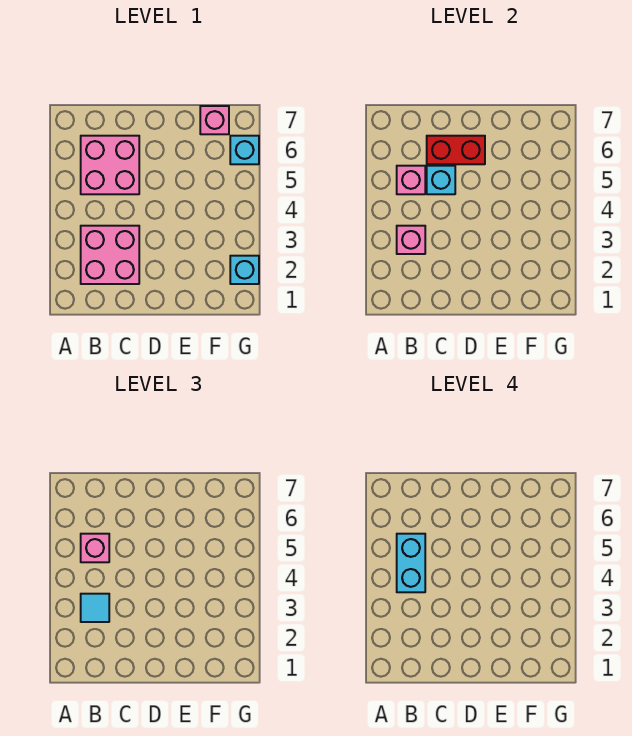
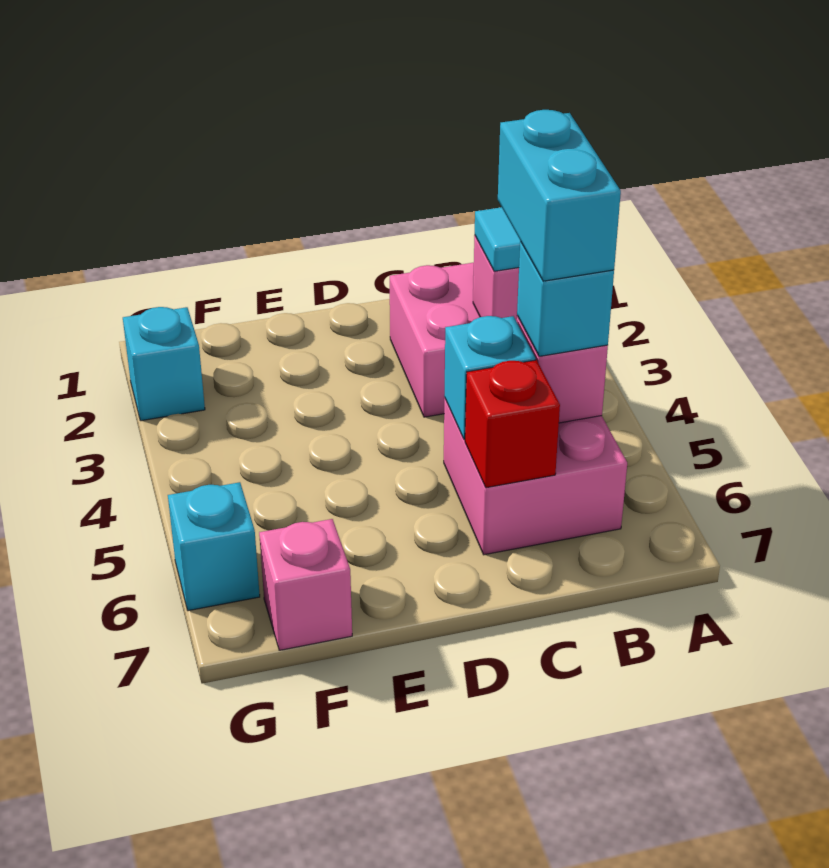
pink brick B5 level 3 -> cyan brick B5 level 3
red brick C6:D6 level 2 -> red brick C6 level 2

